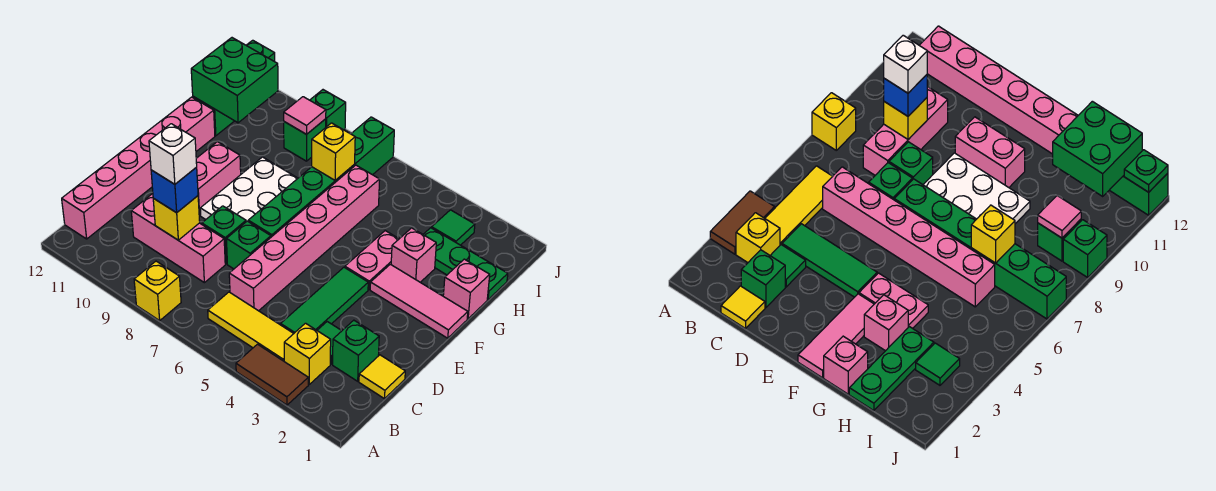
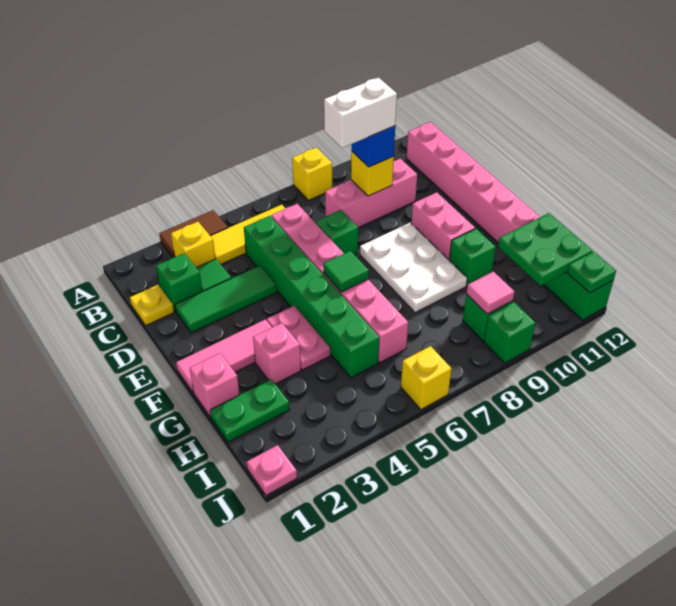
yellow tile C1 level 1 -> yellow plate C1 level 1
green tile C4:E4 level 1 -> green tile D2:D4 level 1
white brick C9 level 4 -> white brick C8:C9 level 4
green brick D8 level 1 -> green brick G10 level 1
green brick E7:J7 level 1 -> green brick C5:H5 level 1
green plate H1:H3 level 1 -> green plate H1:H2 level 1
yellow brick H7 level 2 -> yellow brick J6 level 1
green brick H11:I12 level 2 -> green plate H11:I12 level 2
green tile I3 level 1 -> green tile F6 level 2
none -> pink plate J1 level 1

